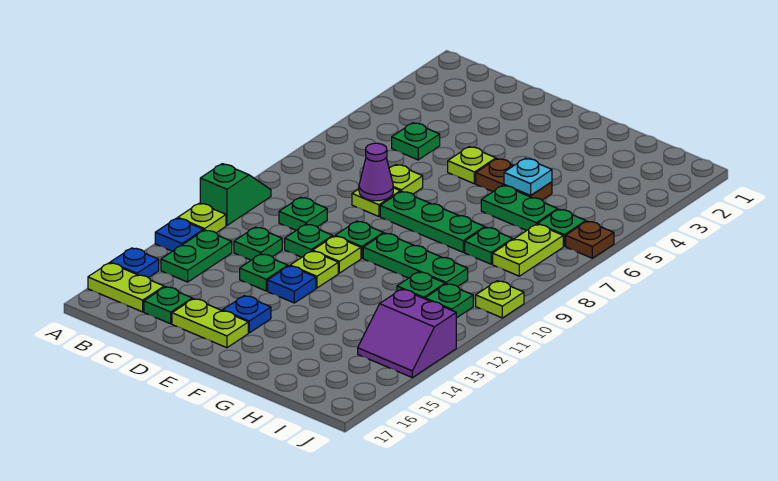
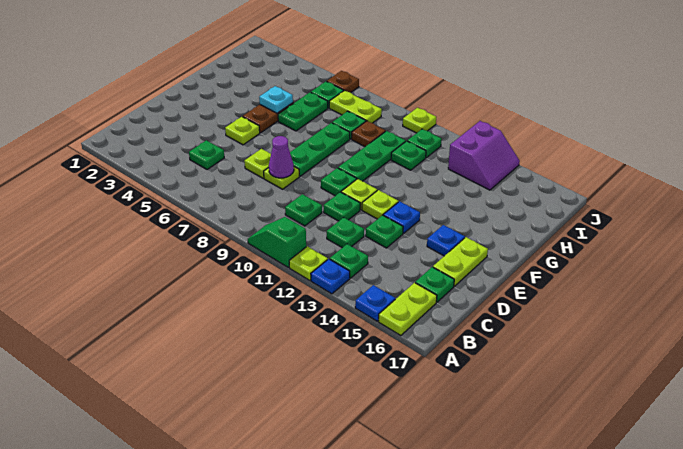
green plate B13:B14 level 1 -> green plate B13 level 1
none -> brown plate H9 level 1

